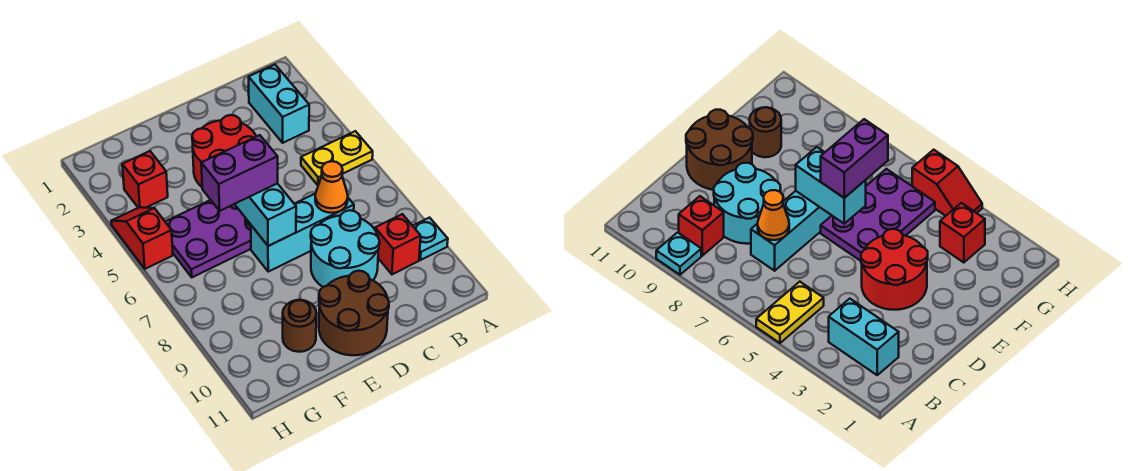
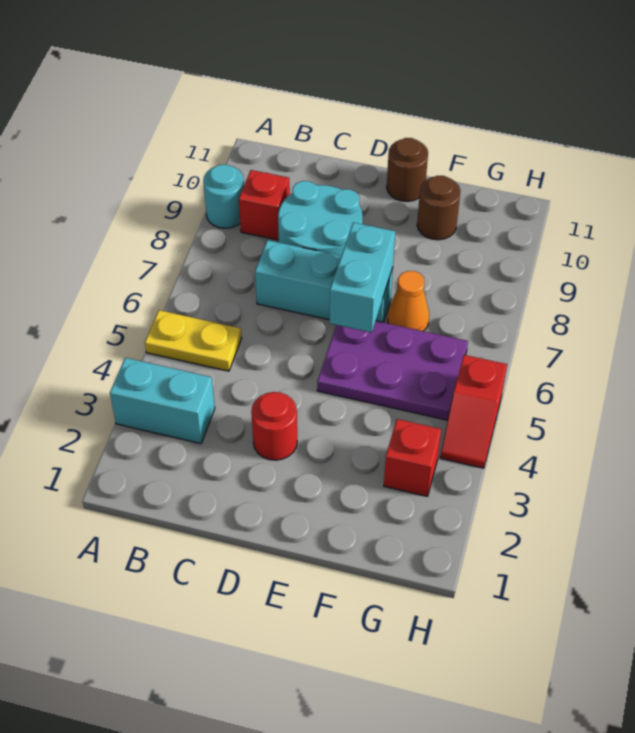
cyan plate A9 level 1 -> cyan round brick A9 level 1
cyan brick B2:B3 level 1 -> cyan brick A3:B3 level 1
orange cone C7 level 2 -> orange cone F7 level 1
red round brick D3:E4 level 1 -> red round brick D3 level 1
brown round brick D10:E11 level 1 -> brown round brick E11 level 1
purple brick E6:F6 level 3 -> none

